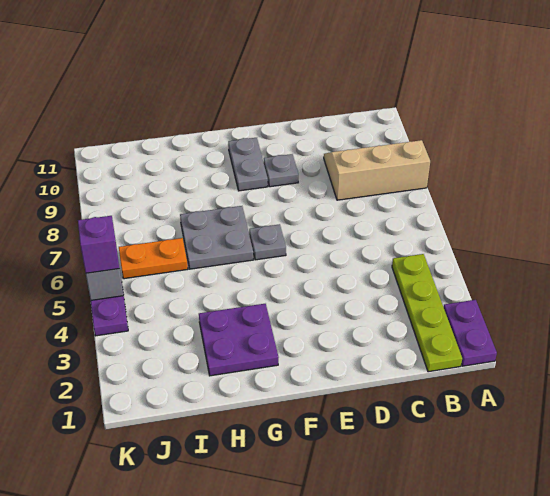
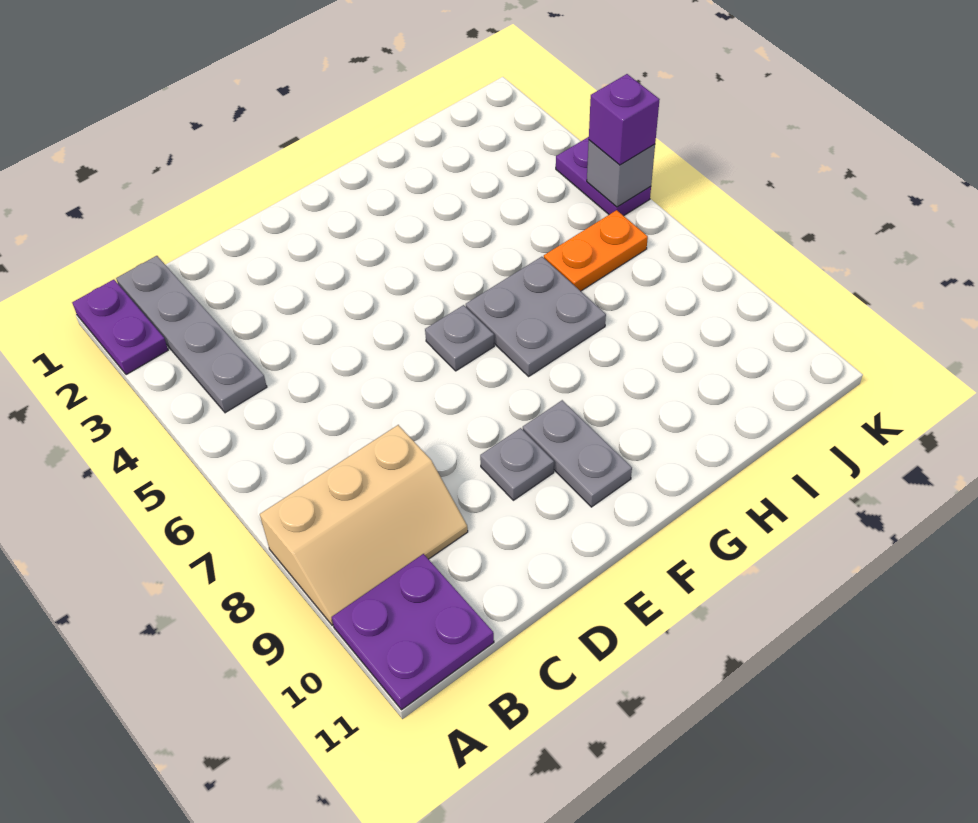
lime plate B1:B4 level 1 -> grey plate B1:B4 level 1
purple plate G2:H3 level 1 -> purple plate A10:B11 level 1

